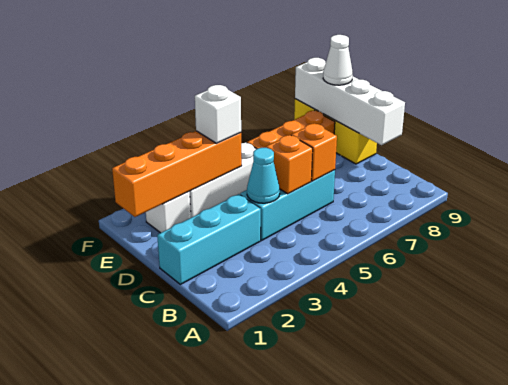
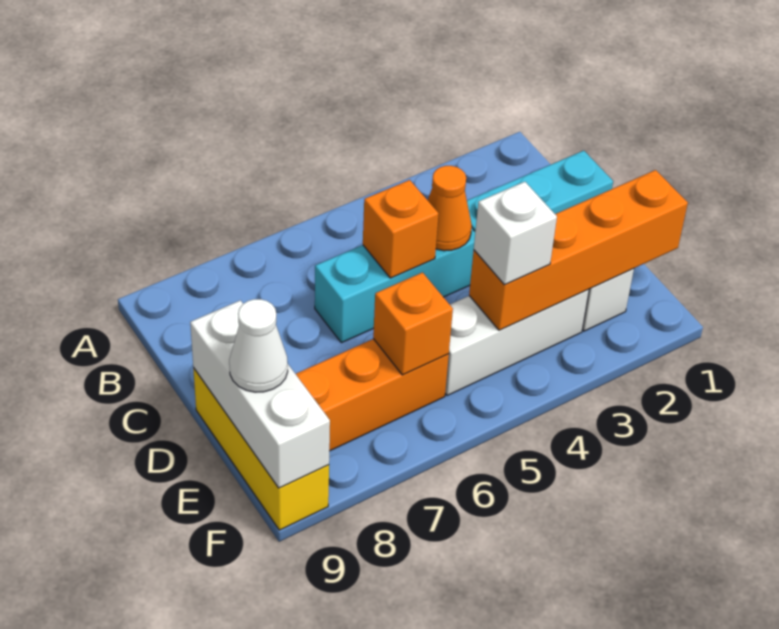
cyan cone C4 level 2 -> orange cone C4 level 2
orange brick C6 level 2 -> orange brick E6 level 2
white brick C9:F9 level 2 -> white brick D9:F9 level 2

